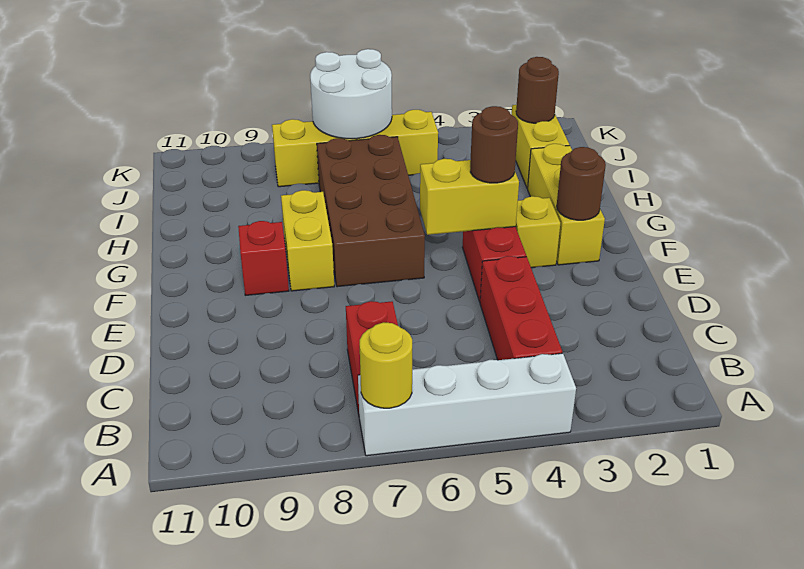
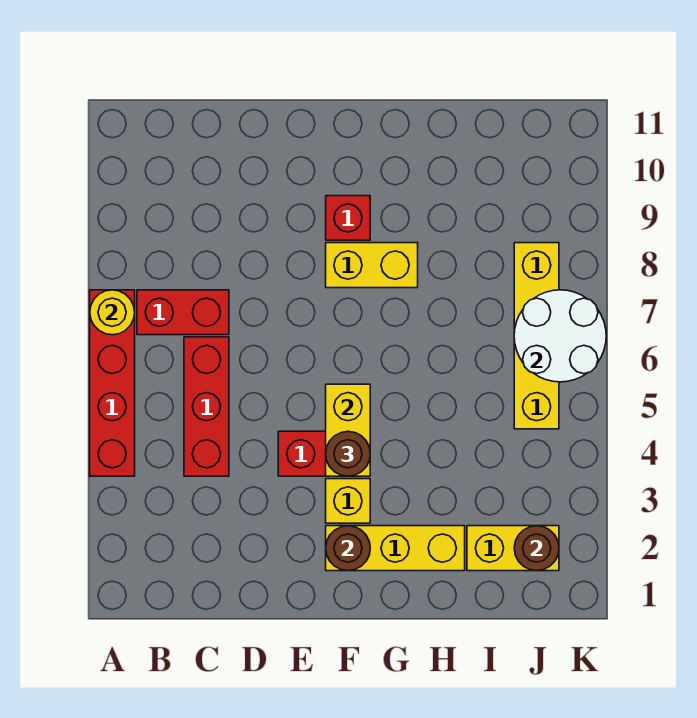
white brick A4:A7 level 1 -> red brick A4:A7 level 1
red brick B4:D4 level 1 -> red brick C4:C6 level 1
brown brick F6:I7 level 1 -> none

